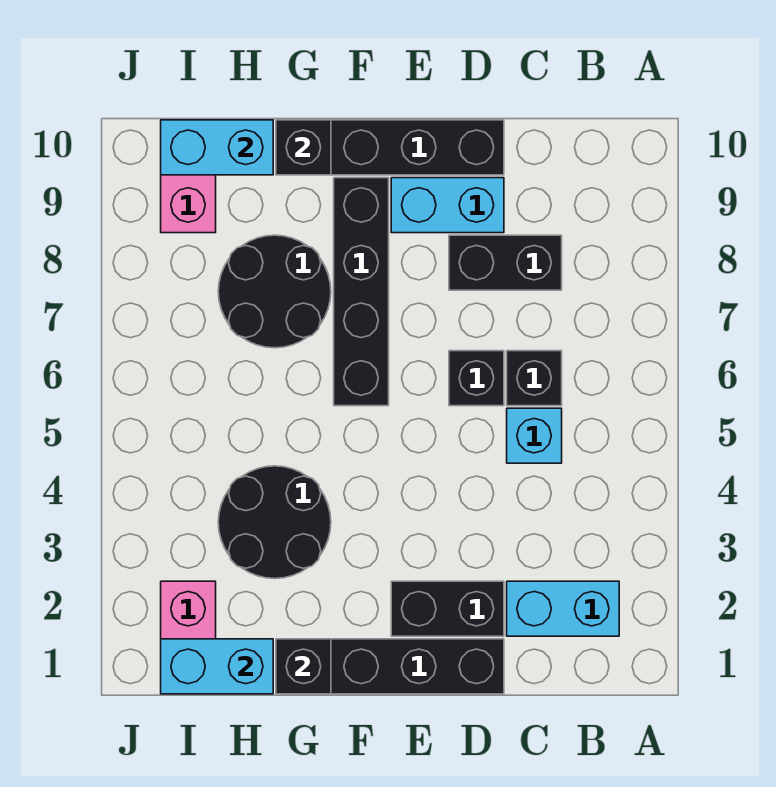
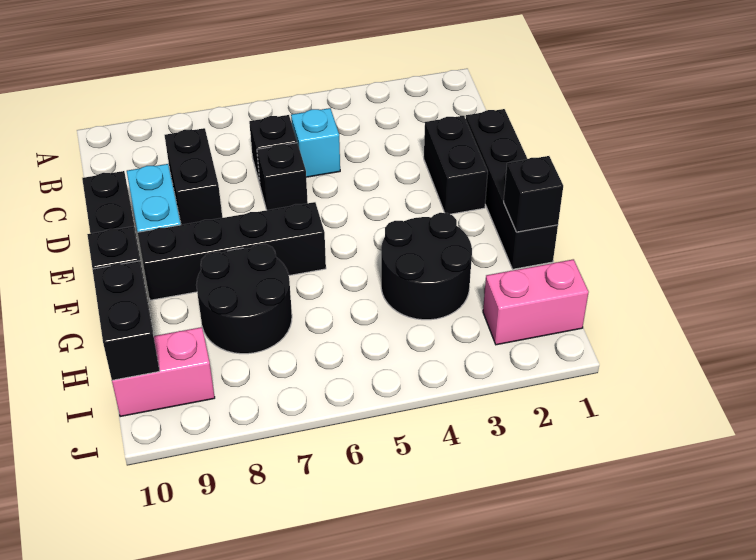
cyan brick B2:C2 level 1 -> none
cyan brick H1:I1 level 2 -> none
cyan brick H10:I10 level 2 -> black brick H10:I10 level 2

